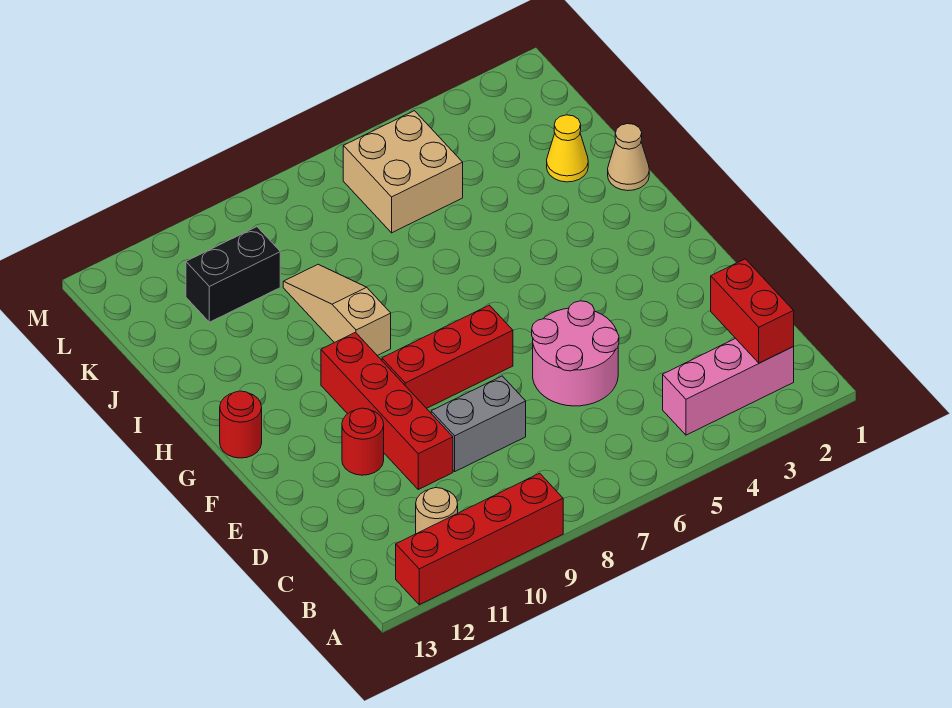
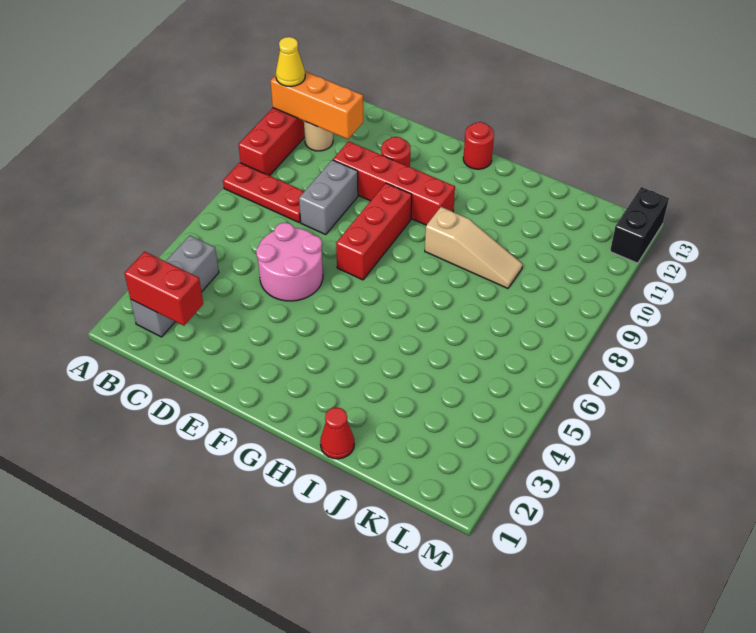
none -> red plate A8:C8 level 1
none -> orange brick A11:C11 level 2
pink brick B2:B4 level 1 -> grey brick B2:B4 level 1
tan cone I1 level 1 -> red cone I1 level 1
yellow cone J2 level 1 -> yellow cone A11 level 3
tan brick K5:L6 level 1 -> none
black brick K10:K11 level 1 -> black brick M12:M13 level 1

